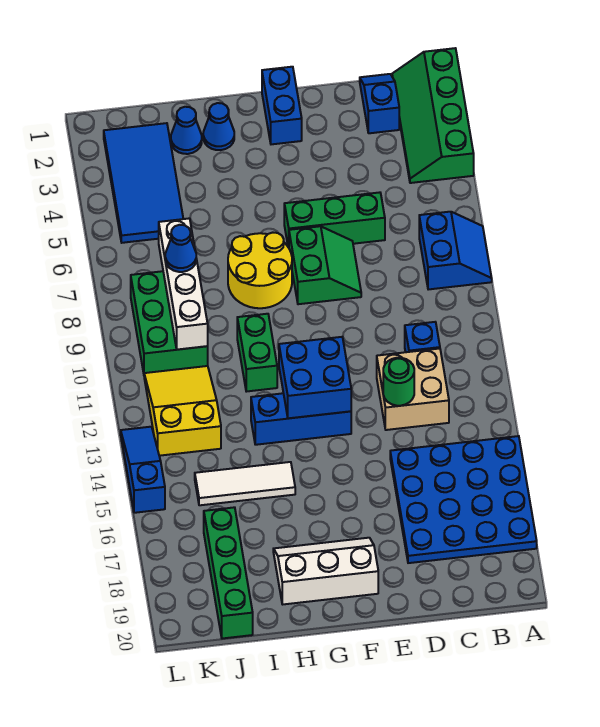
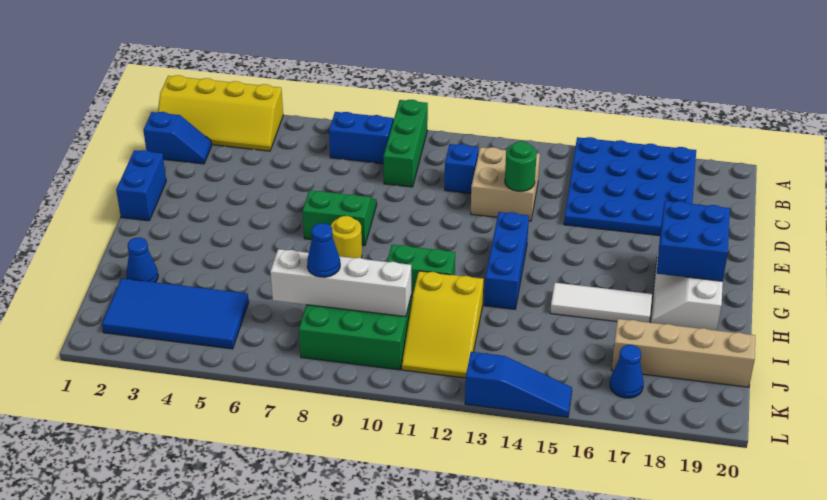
green slope A1:B4 level 1 top A -> yellow slope A1:B4 level 1 top A
blue slope C1:C2 level 1 top 2 -> blue slope C1:C2 level 1 top 1
green brick D6:F6 level 1 -> green brick A9:C9 level 1
blue brick F1:F2 level 1 -> blue brick E1:F1 level 1
blue brick F12:G13 level 2 -> blue brick F18:G19 level 2
yellow round brick G7:H8 level 1 -> yellow round brick G8 level 1
blue cone H2 level 1 -> blue cone K17 level 1
white tile H15:J15 level 1 -> white tile H15:H17 level 1
yellow slope J11:K13 level 1 top 13 -> yellow slope I11:K12 level 1 top I
green brick J17:J20 level 1 -> tan brick J17:J20 level 1
blue slope L13:L15 level 1 top 15 -> blue slope L13:L15 level 1 top 13

